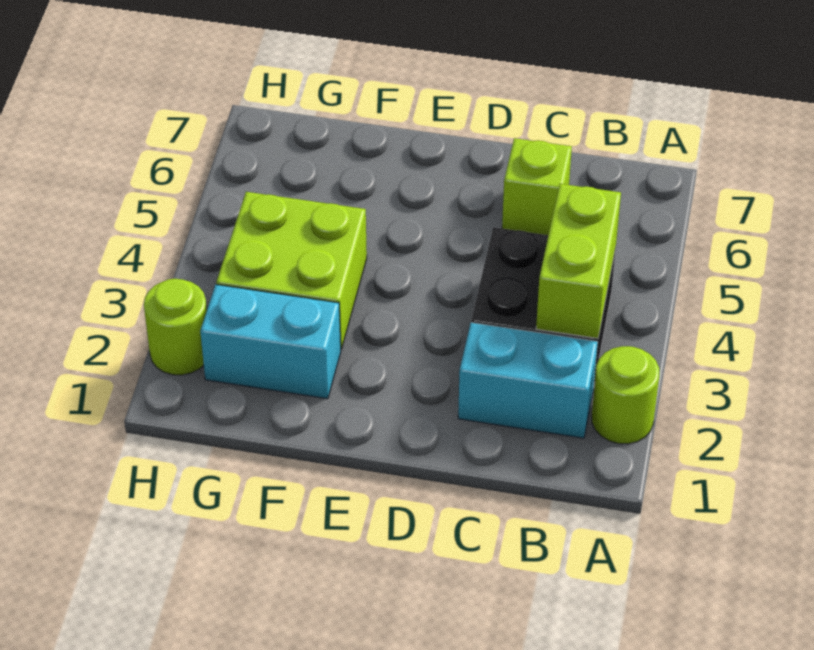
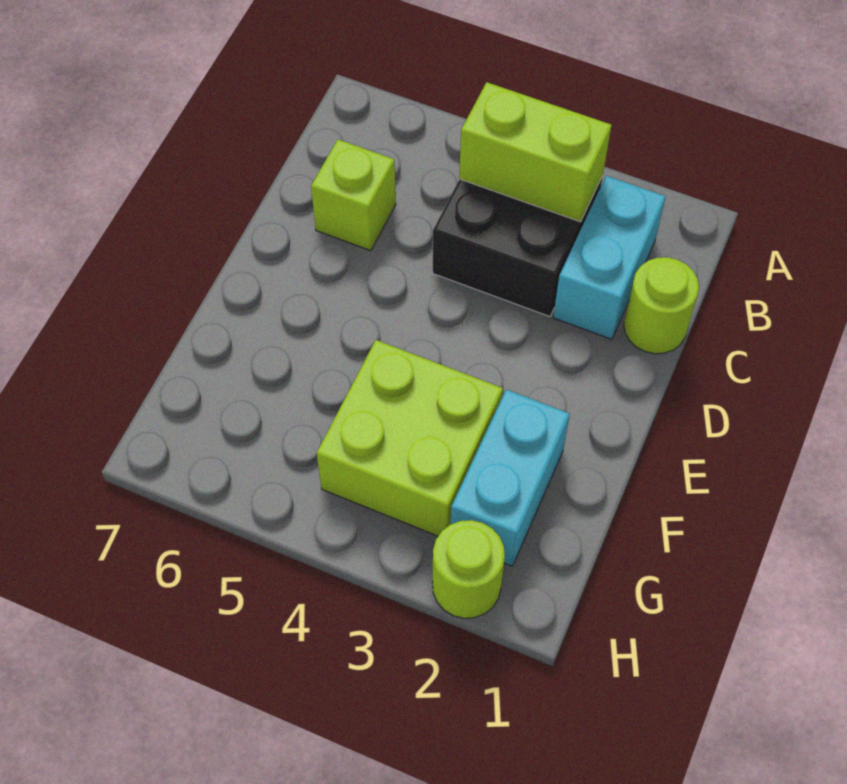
lime round brick A2 level 1 -> lime round brick C1 level 1

